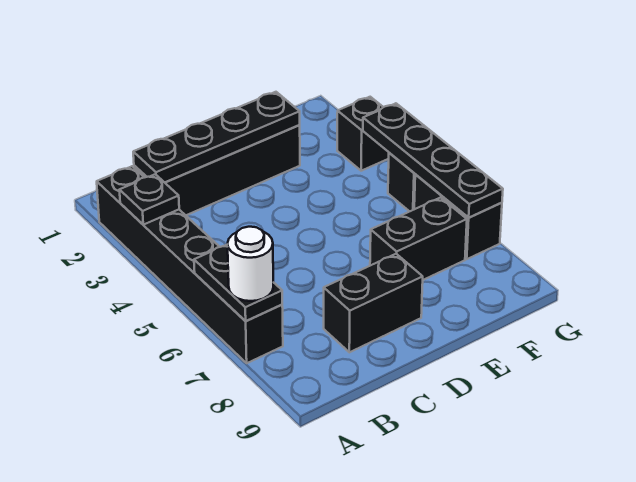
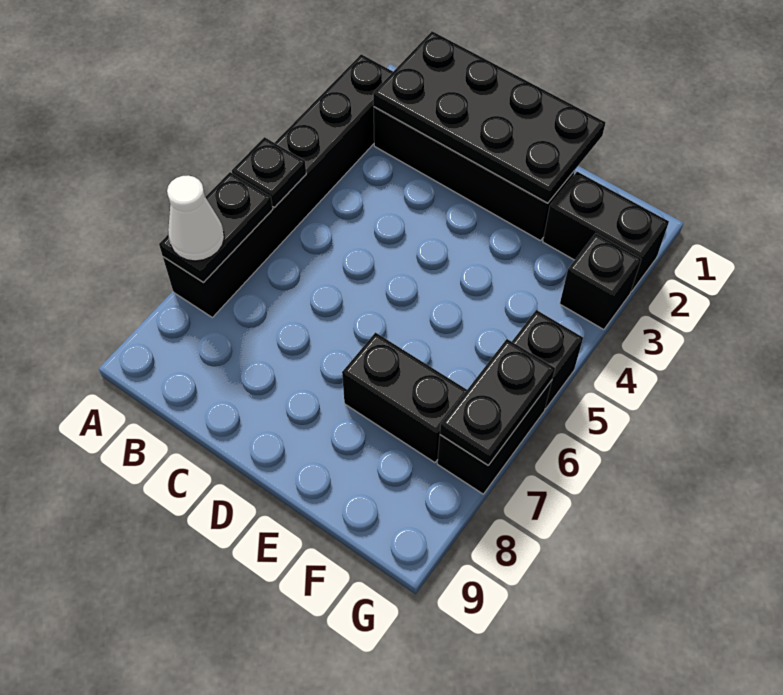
black plate A3 level 2 -> black plate A5 level 2
white round brick A7 level 3 -> white cone A7 level 3
black plate B2:E2 level 2 -> black plate B1:E2 level 2
black brick C8:D8 level 1 -> black brick F2:G2 level 1
black plate G4:G7 level 2 -> black plate G6:G7 level 2

